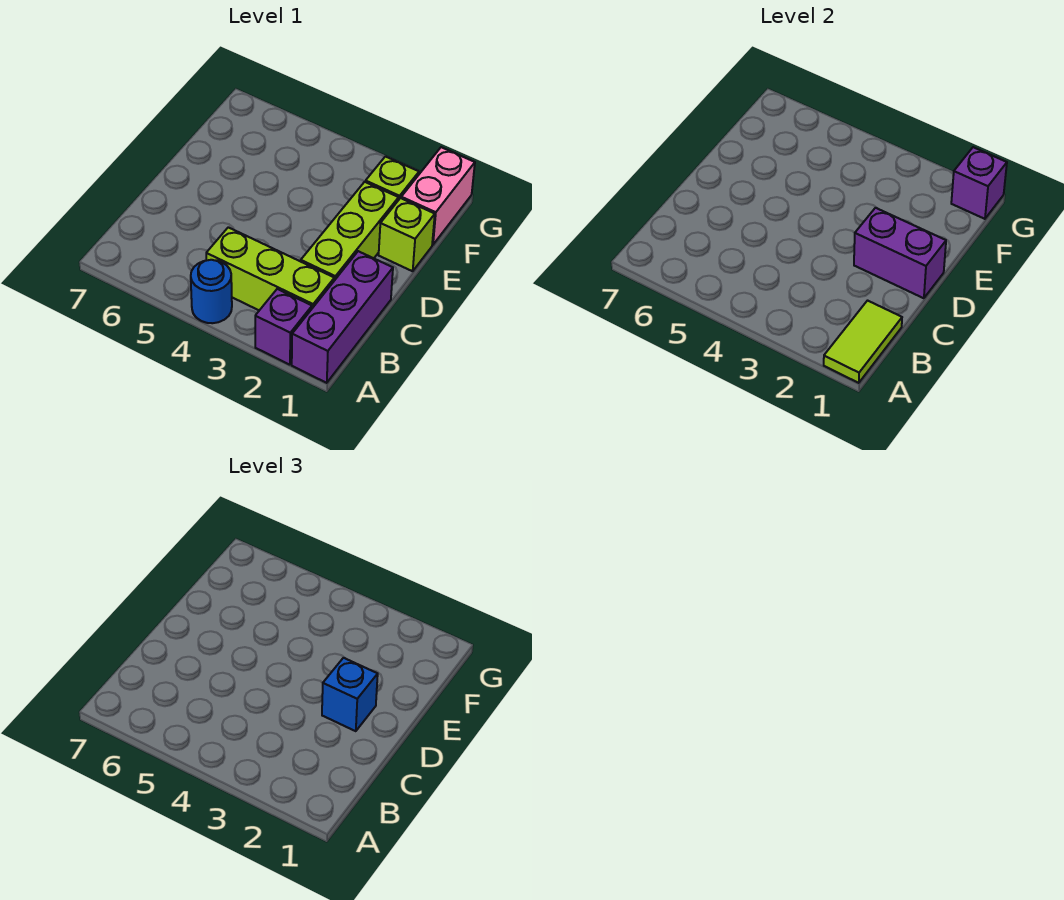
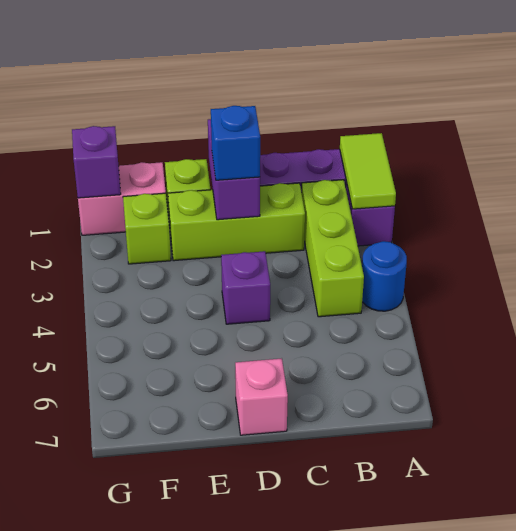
lime tile A1:B1 level 2 -> lime tile A1:A2 level 2
none -> purple brick D4 level 1
none -> pink brick D7 level 1

